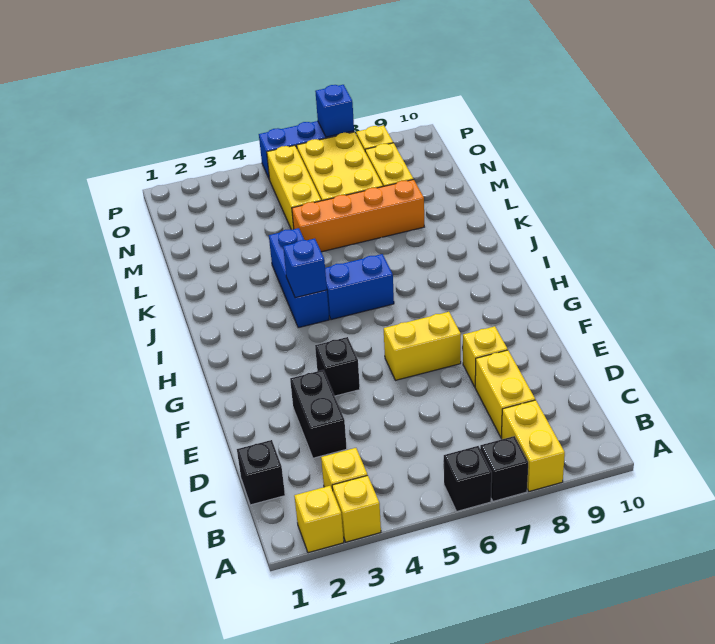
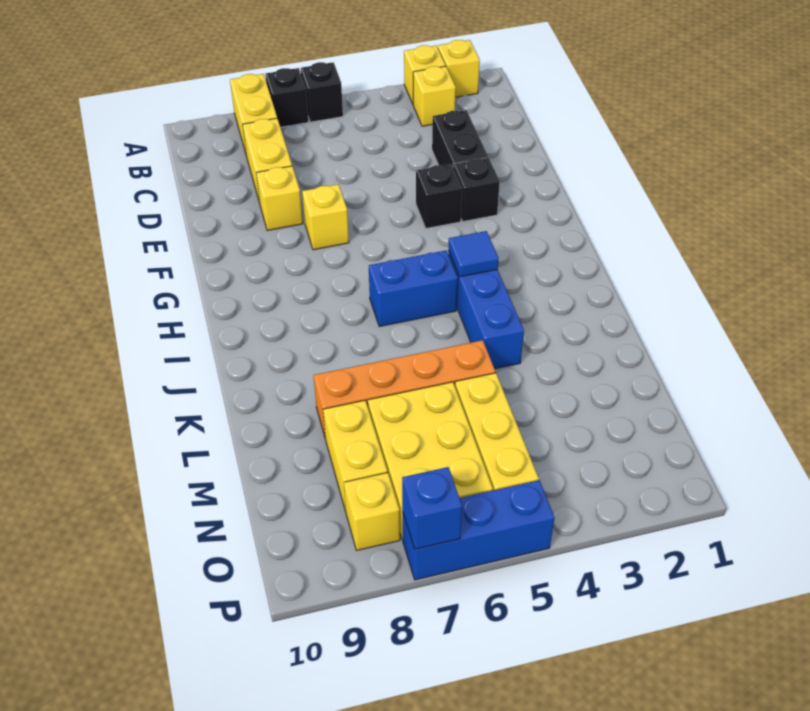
black brick C1 level 1 -> black brick F3 level 1
yellow brick F6:F7 level 1 -> yellow brick F7 level 1
blue brick I4 level 2 -> blue tile I4 level 2

